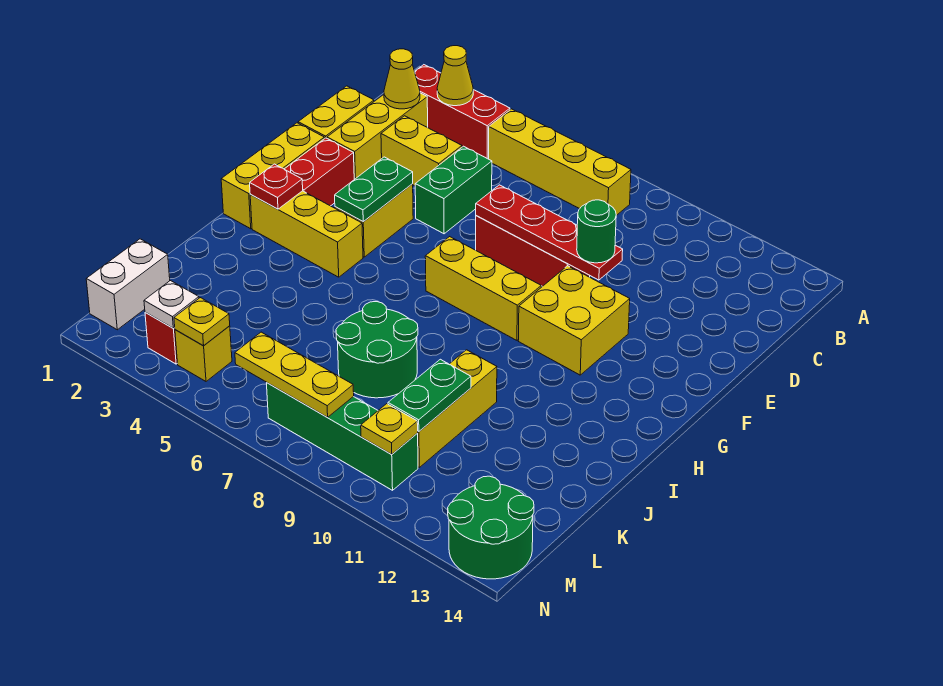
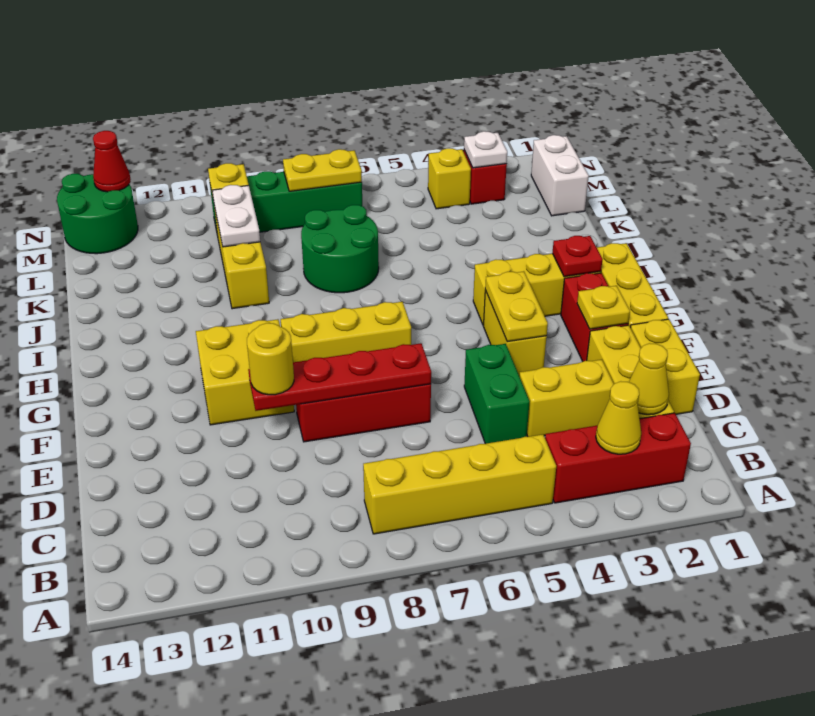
green round brick E10 level 3 -> yellow round brick E10 level 3
green plate F4:G4 level 2 -> yellow plate F4:G4 level 2
green plate K10:L10 level 2 -> white plate K10:L10 level 2
yellow plate M4 level 2 -> yellow plate F2 level 2
yellow plate M6:M8 level 2 -> yellow plate M7:M8 level 2
none -> red cone N13 level 2

